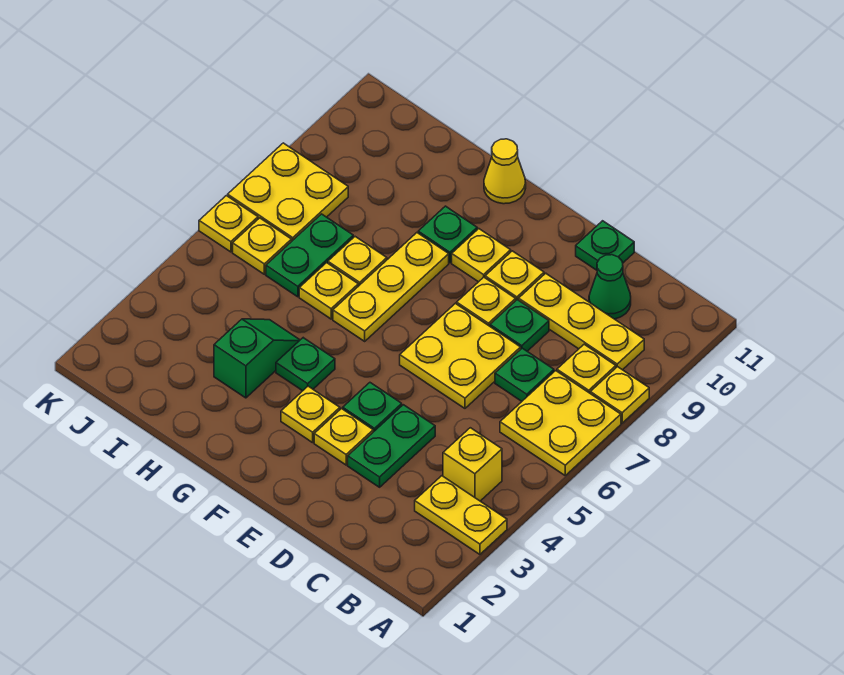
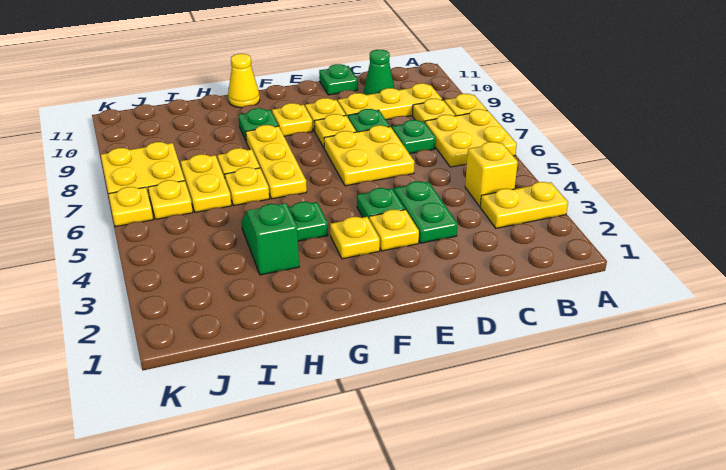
green plate I6:I7 level 1 -> yellow plate I6:I7 level 1

